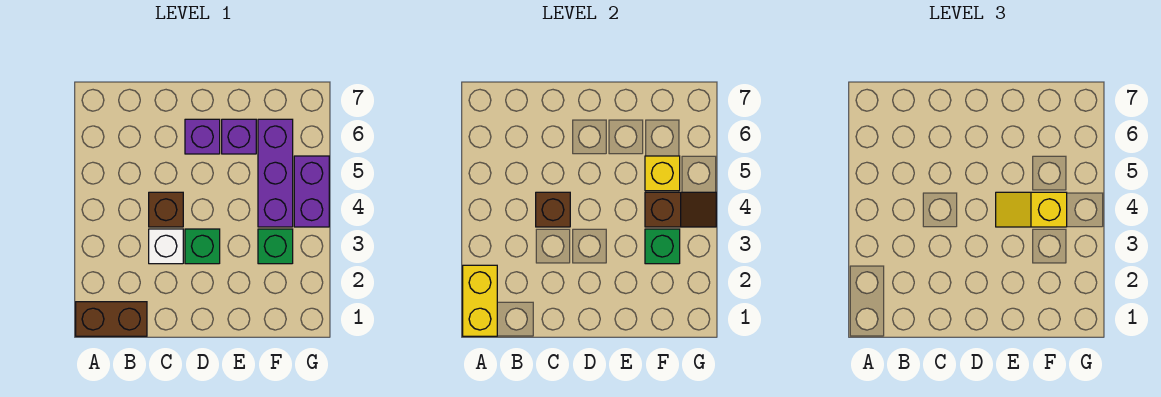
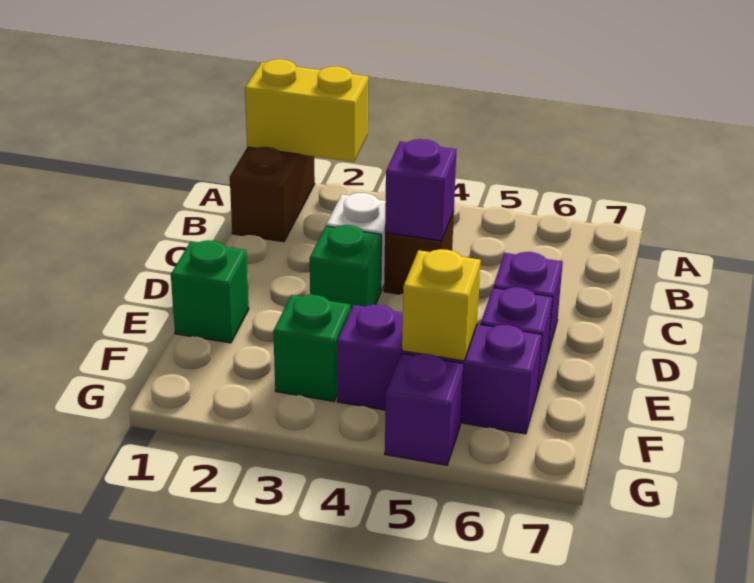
brown brick C4 level 2 -> purple brick C4 level 2
yellow slope E4:F4 level 3 top F -> none
green brick F3 level 2 -> green brick E1 level 1
brown slope F4:G4 level 2 top F -> none
purple brick G4:G5 level 1 -> purple brick G5 level 1

